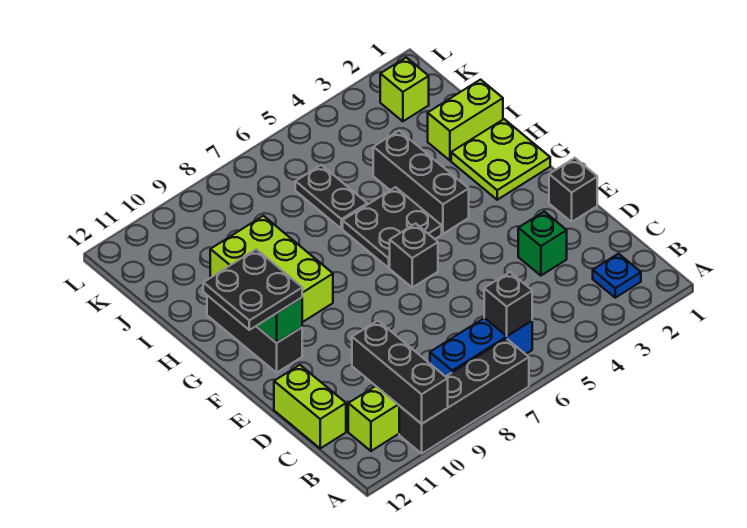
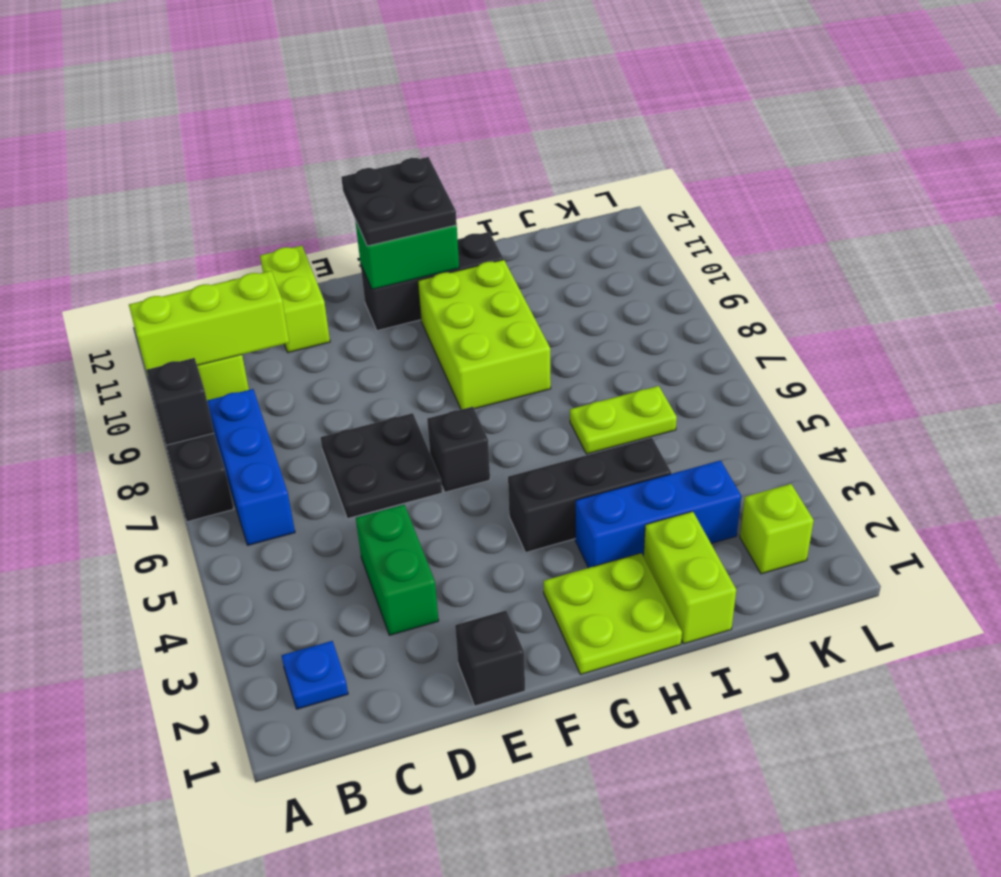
black brick A10:C10 level 2 -> lime brick A10:C10 level 2
black brick B6 level 2 -> black brick A8 level 2
lime brick C12:D12 level 1 -> lime brick D11:D12 level 1
green brick D3 level 1 -> green brick D3:D4 level 1
black plate G5:H6 level 1 -> black plate D6:E7 level 1
lime brick G9:I10 level 1 -> lime brick G8:H10 level 1
none -> blue brick H3:J3 level 1
black plate I6:J6 level 1 -> lime plate I6:J6 level 1

